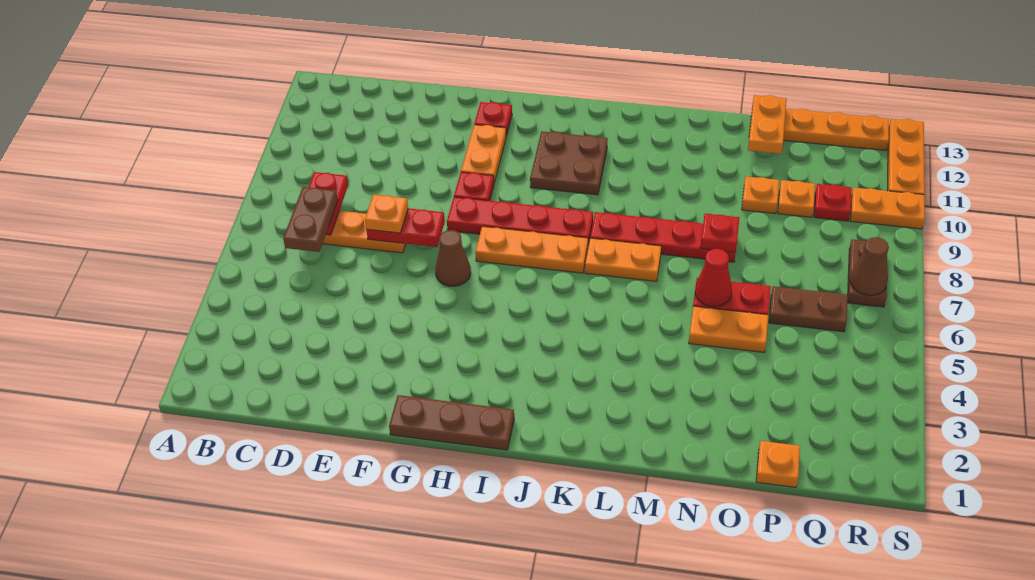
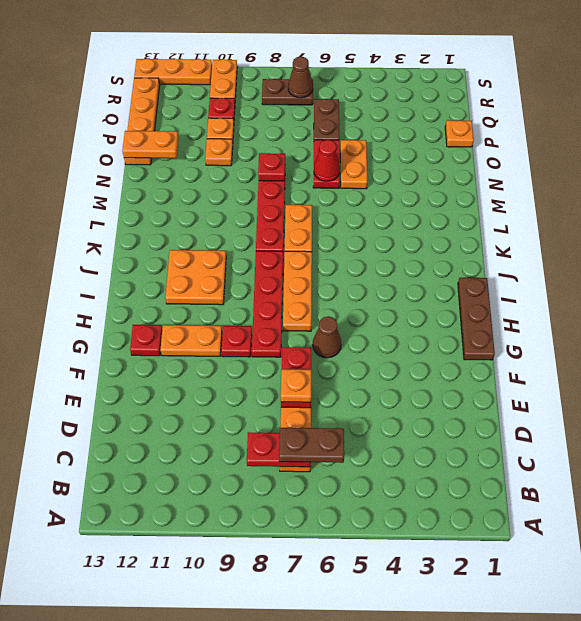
brown plate I10:J11 level 1 -> orange plate I10:J11 level 1

